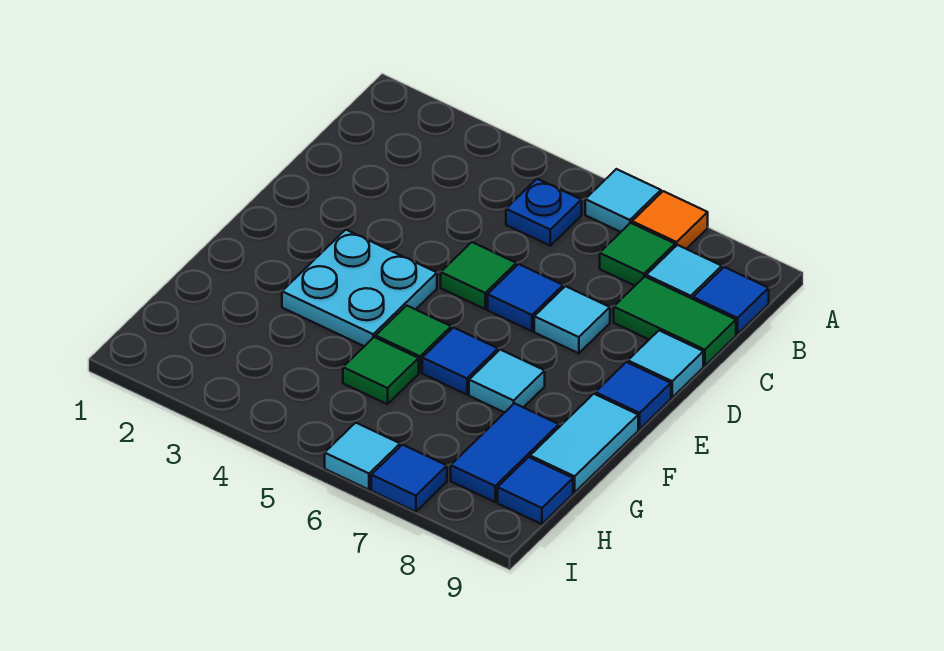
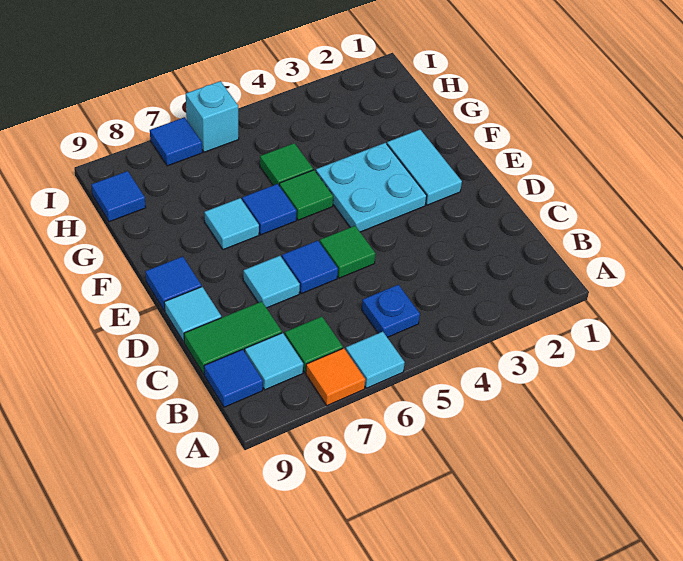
cyan tile F9:G9 level 1 -> cyan tile E2:F2 level 1
blue tile G8:H8 level 1 -> none
cyan tile I6 level 1 -> cyan brick I6 level 1

